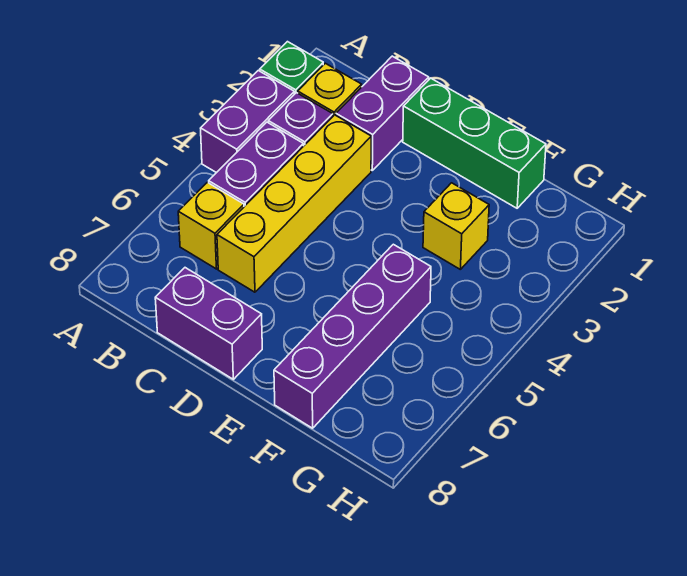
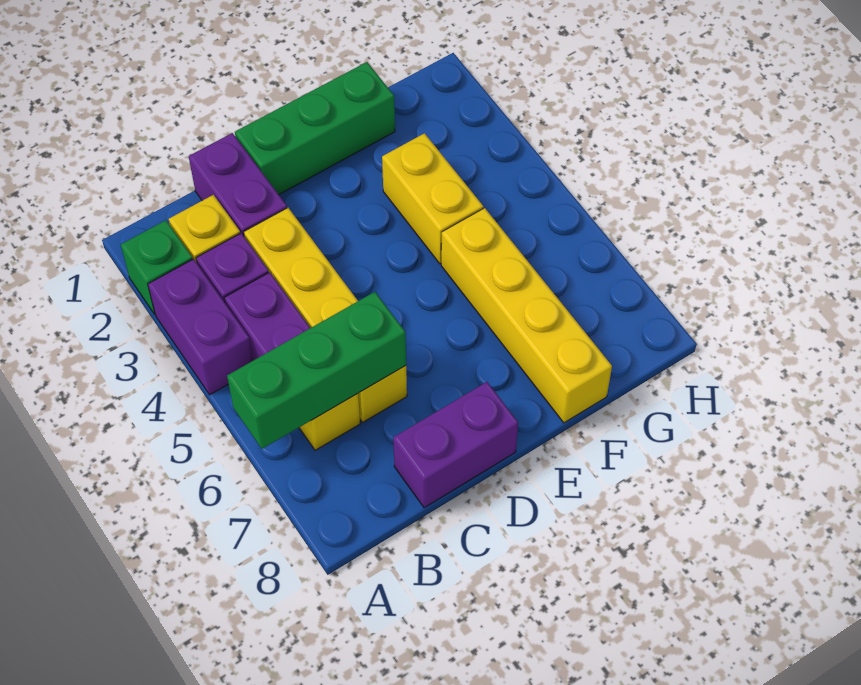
none -> green brick A6:C6 level 2
yellow brick F3 level 1 -> yellow brick F3:F4 level 1
purple brick F5:F8 level 1 -> yellow brick F5:F8 level 1

